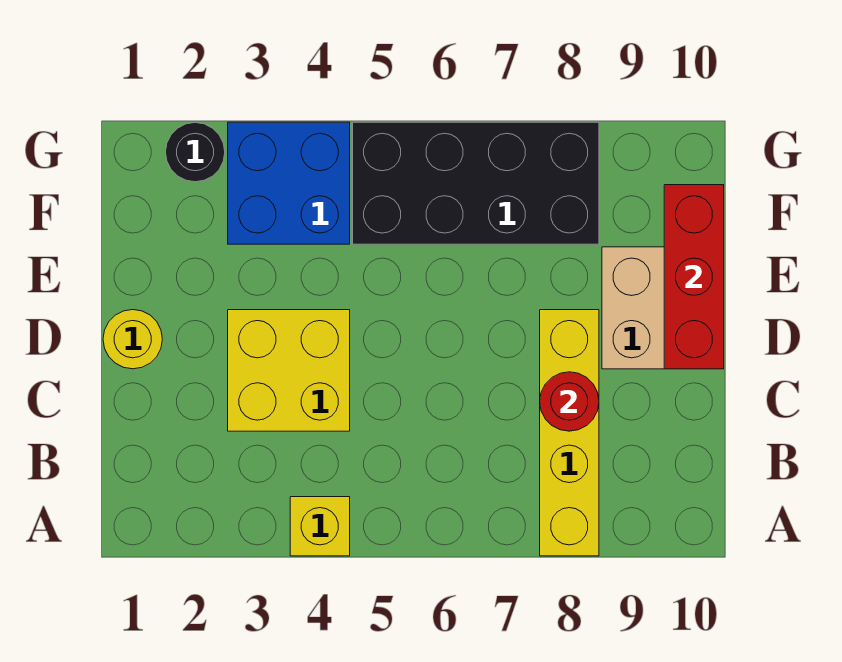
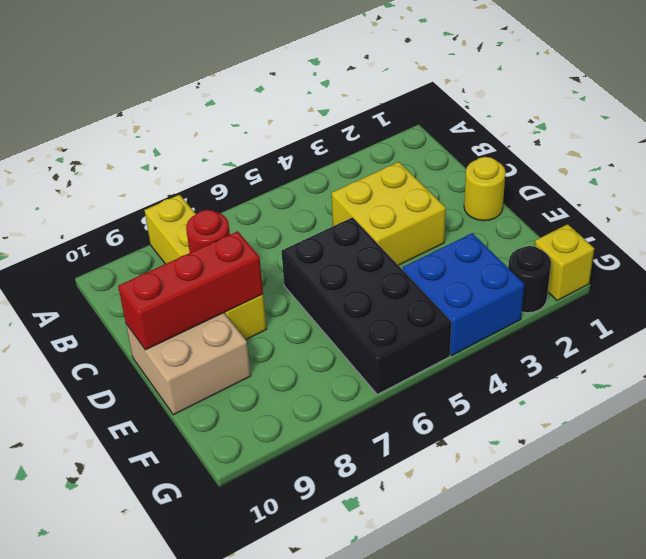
yellow brick A4 level 1 -> yellow brick G1 level 1
red brick D10:F10 level 2 -> red brick D8:D10 level 2
black brick F5:G8 level 1 -> black brick D5:G6 level 1

